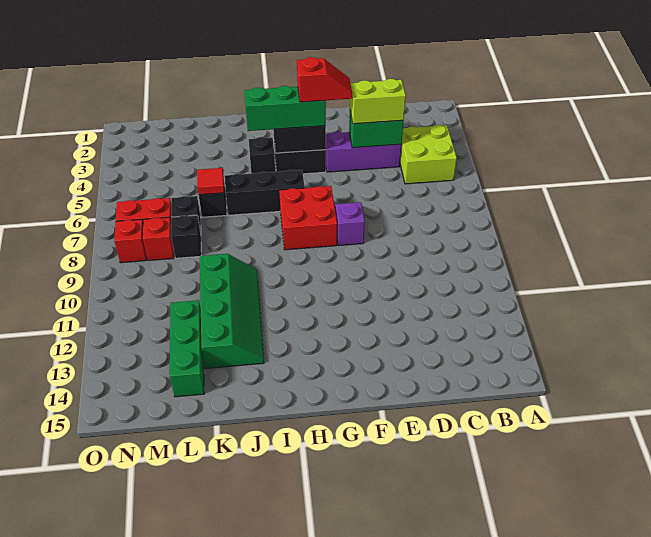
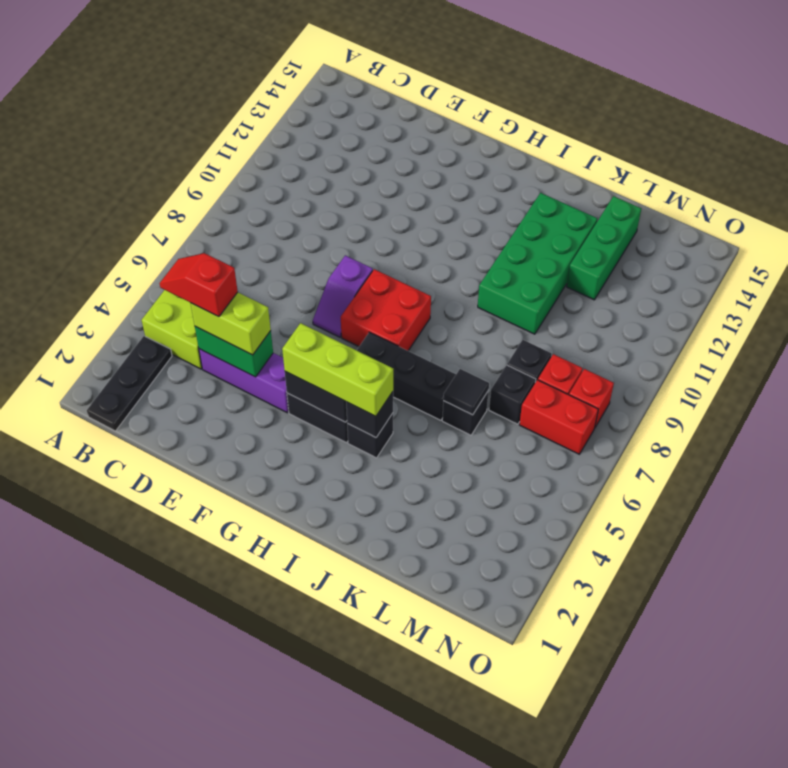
none -> black plate B1:B3 level 1
red slope F4:G4 level 4 top G -> red slope C4:D4 level 4 top D
green brick G4:I4 level 3 -> lime brick G4:I4 level 3
none -> black brick I4 level 2
green slope J10:K13 level 1 top K -> green brick J10:K13 level 1
red tile K6 level 2 -> black tile K6 level 2

